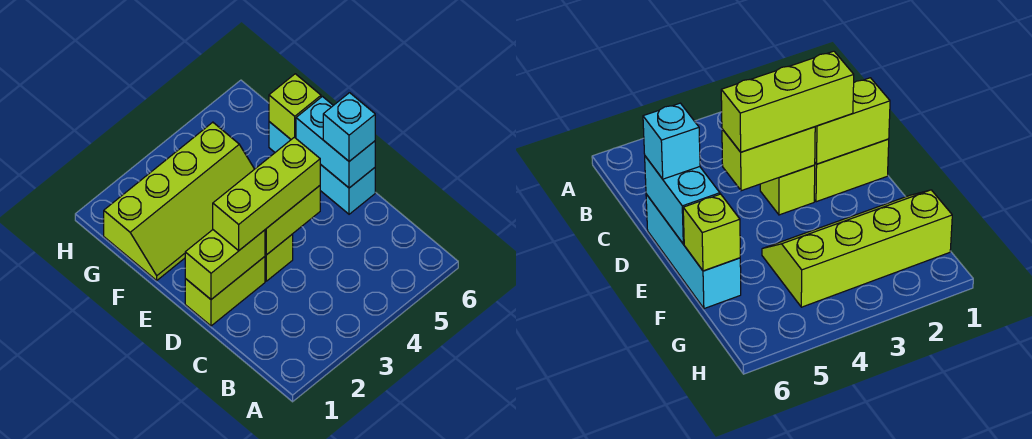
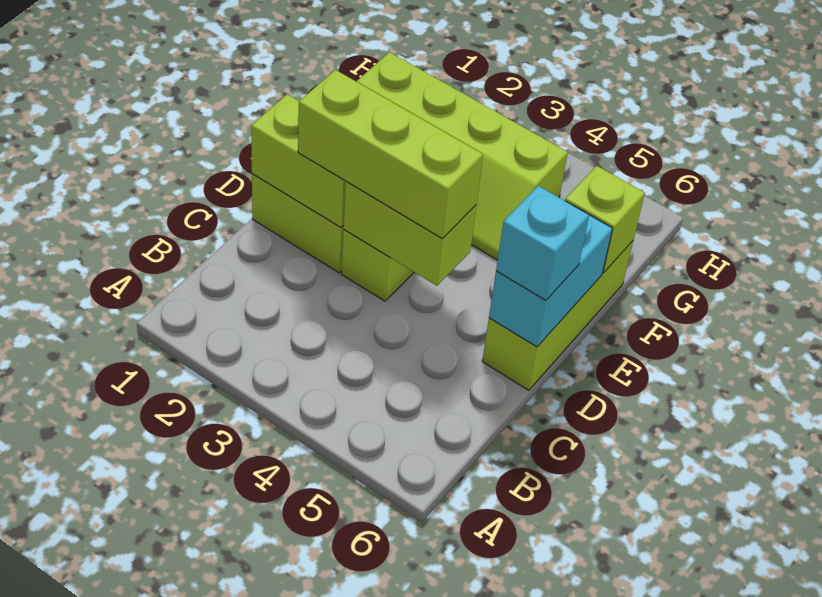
cyan brick D6:F6 level 1 -> lime brick D6:F6 level 1

